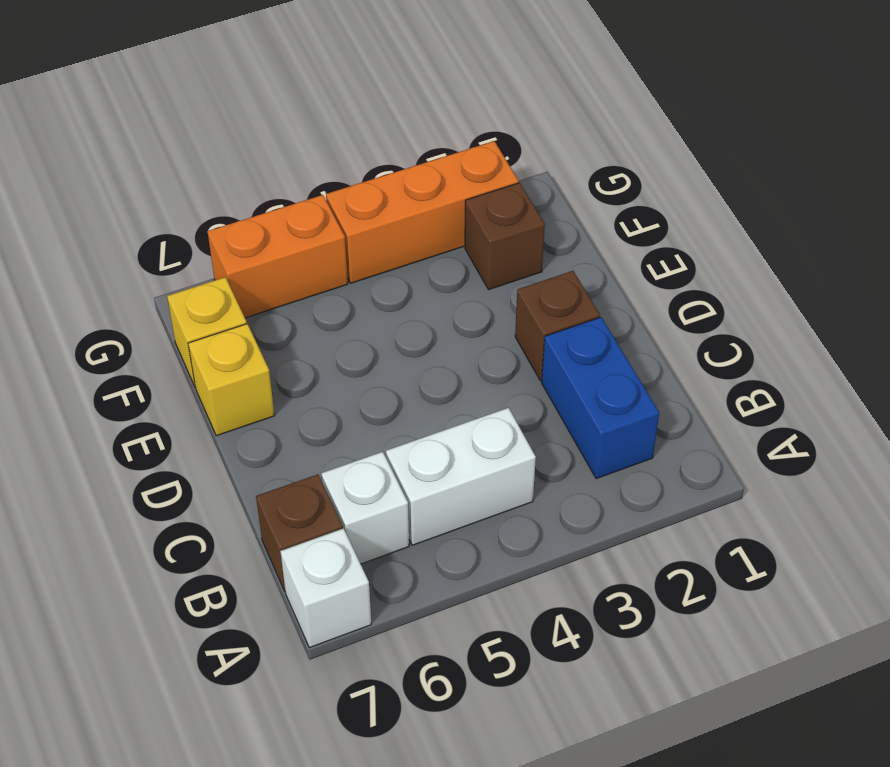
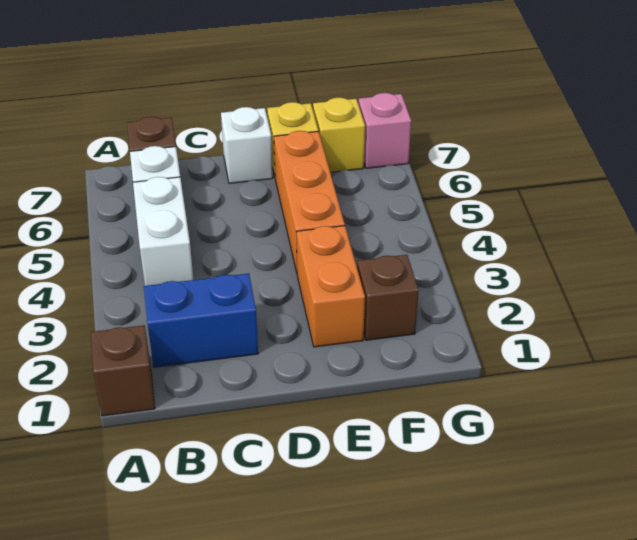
white brick A7 level 1 -> white brick D7 level 1
brown brick D2 level 1 -> brown brick A1 level 1
orange brick G2:G4 level 1 -> orange brick E4:E6 level 1
orange brick G5:G6 level 1 -> orange brick E2:E3 level 1
none -> pink brick G7 level 1

